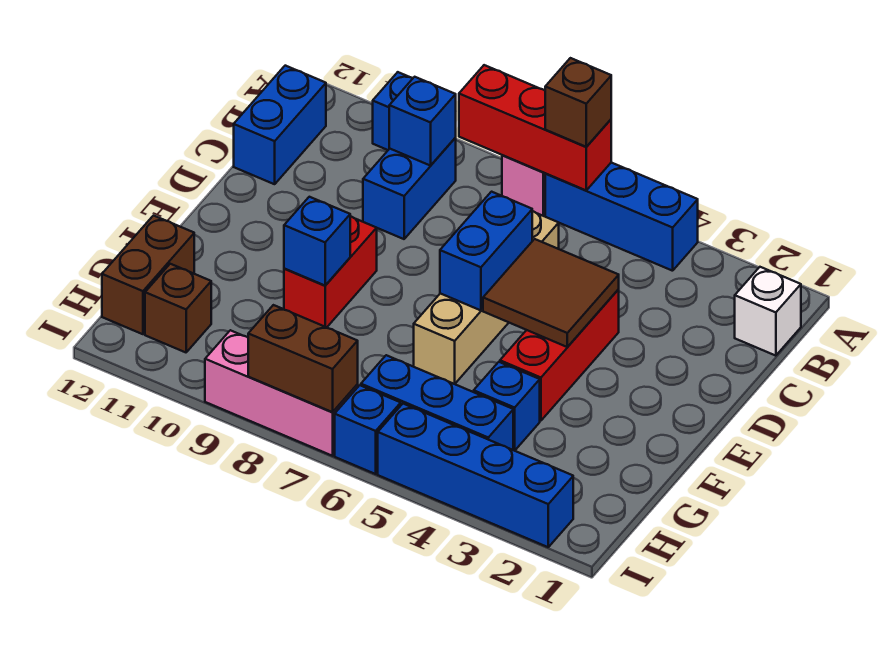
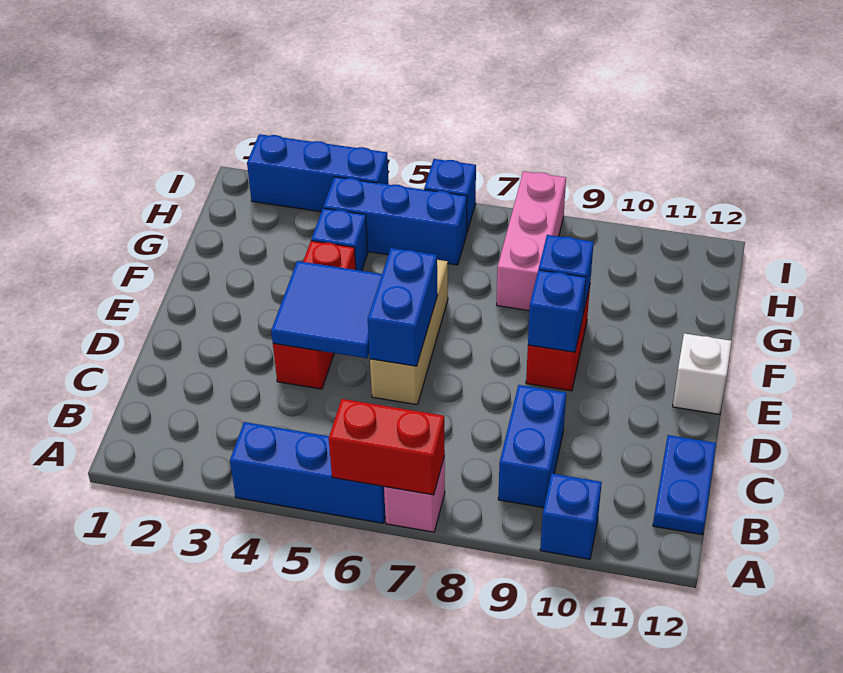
red brick A6:A8 level 2 -> red brick A6:A7 level 2
brown brick A6 level 3 -> none
white brick B1 level 1 -> white brick E12 level 1
blue brick B9 level 2 -> blue brick E9 level 2
blue brick B12:C12 level 1 -> blue plate B12:C12 level 1
tan brick C6:F6 level 1 -> tan brick D6:F6 level 1
brown tile D4:E5 level 2 -> blue tile D4:E5 level 2
brown brick G12:H12 level 1 -> none
brown brick H11 level 1 -> none
blue brick I2:I5 level 1 -> blue brick I2:I4 level 1
pink brick I7:I9 level 1 -> pink brick G8:I8 level 1
brown brick I7:I8 level 2 -> none

